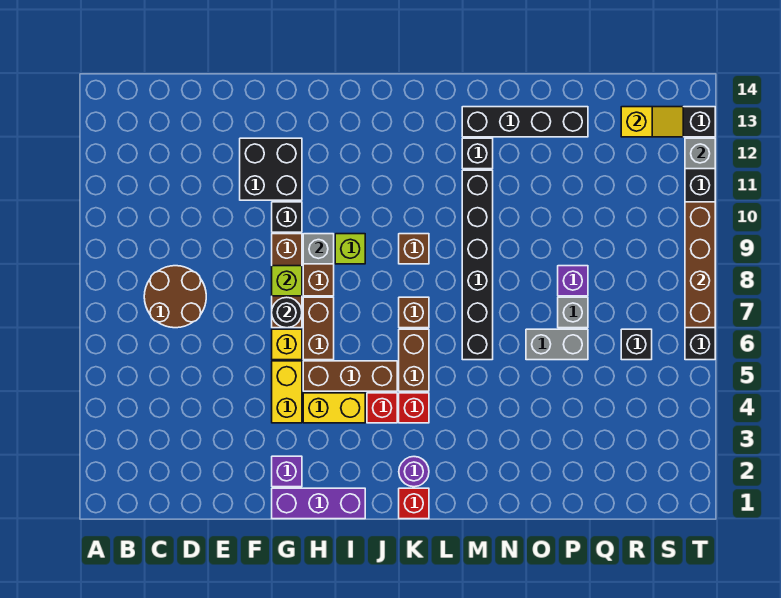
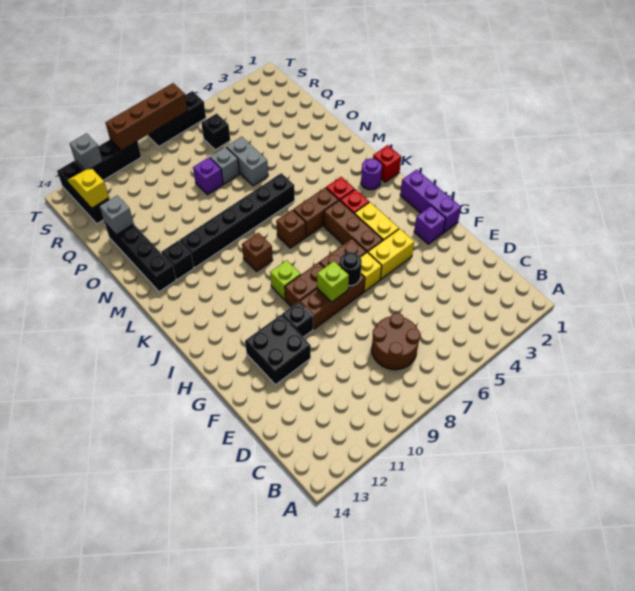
grey brick H9 level 2 -> grey brick P13 level 2

